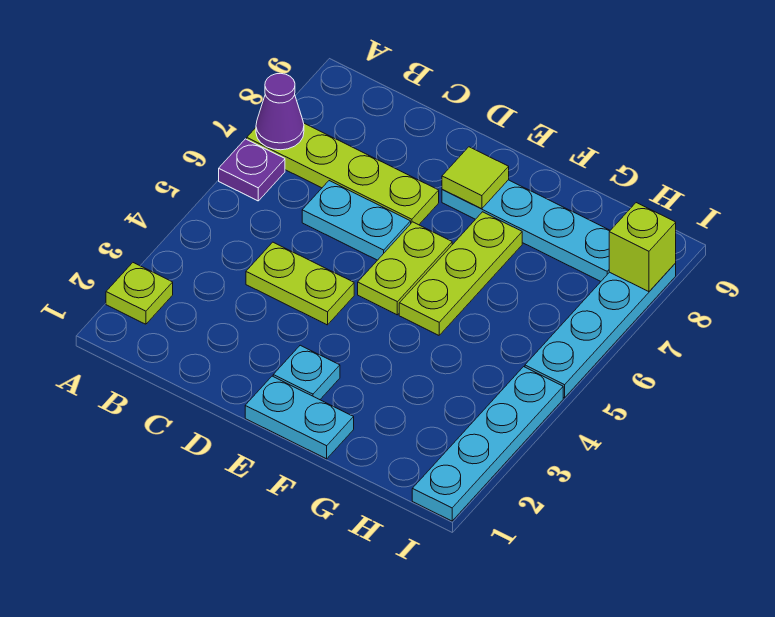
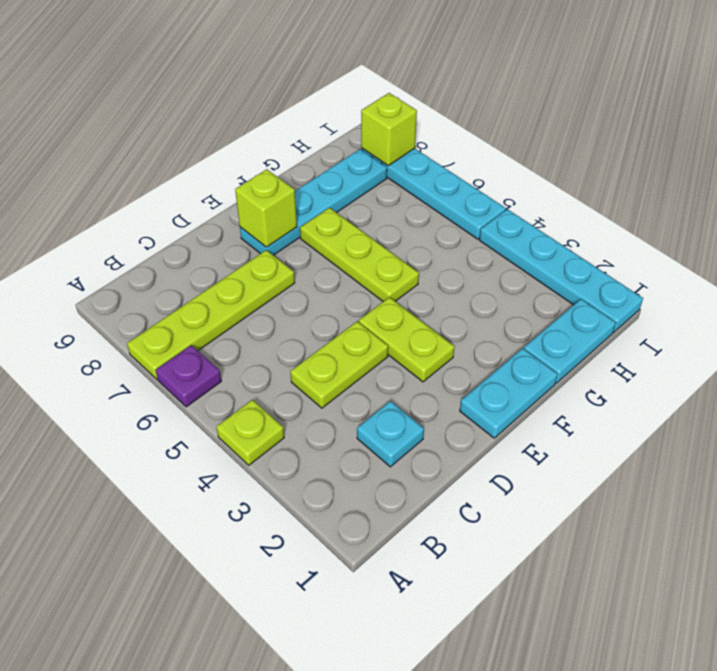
lime plate A2 level 1 -> lime plate A4 level 1
purple cone A7 level 2 -> none
cyan plate C6:D6 level 1 -> cyan plate G1:H1 level 1
cyan plate E2 level 1 -> cyan plate C2 level 1
lime plate E5:E6 level 1 -> lime plate E3:E4 level 1
lime tile E8 level 2 -> lime brick E8 level 2

